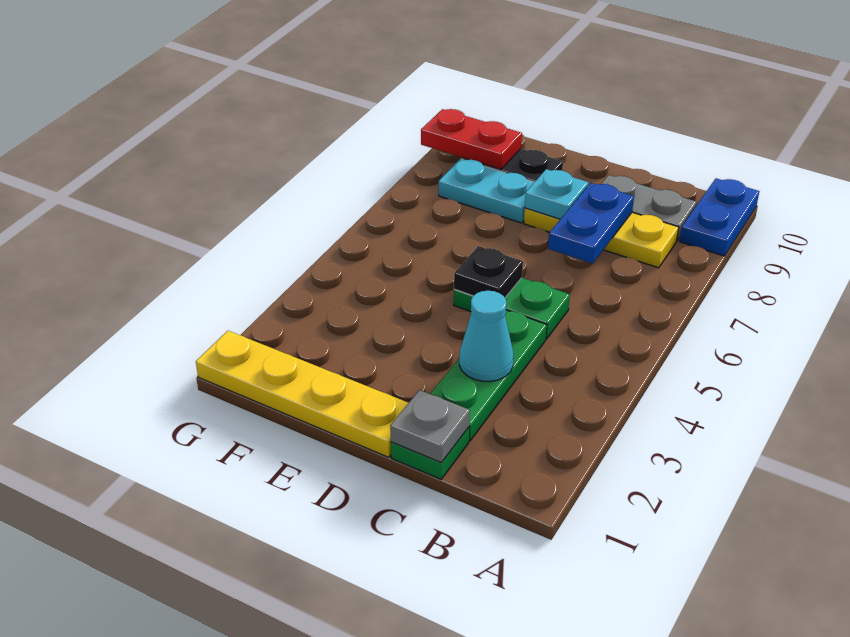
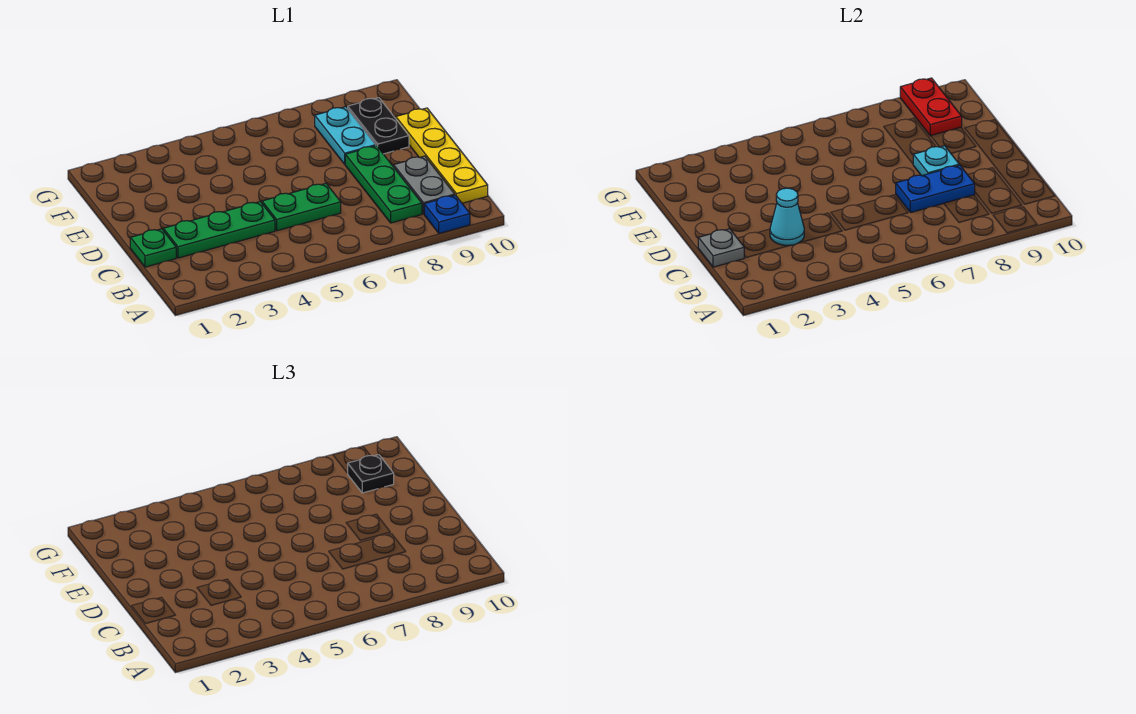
blue plate A9:A10 level 1 -> blue plate A9 level 1
yellow plate B8:D8 level 1 -> green plate B8:D8 level 1
green plate C5:D5 level 1 -> green plate C5:C6 level 1
yellow plate D1:G1 level 1 -> yellow plate B10:E10 level 1
black plate D5 level 2 -> black plate F9 level 3

